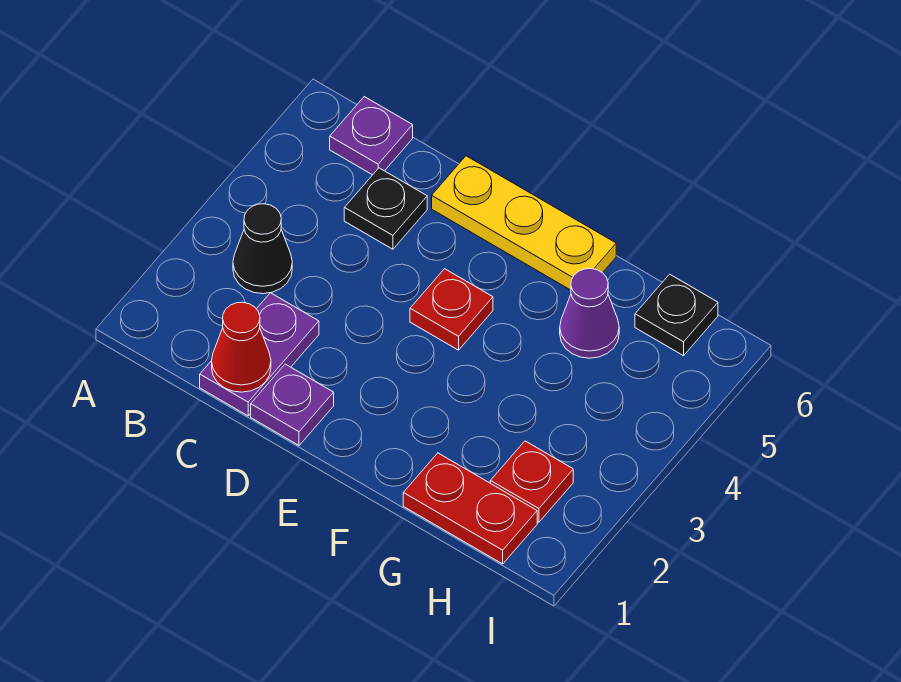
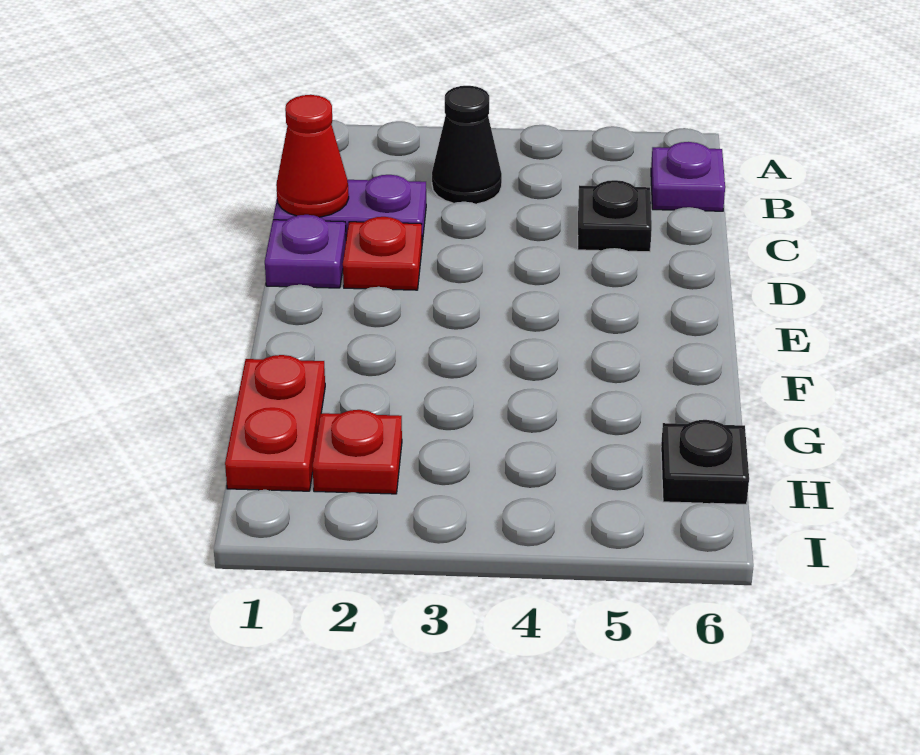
yellow plate D6:F6 level 1 -> none
red plate E4 level 1 -> red plate D2 level 1
purple cone G5 level 1 -> none

